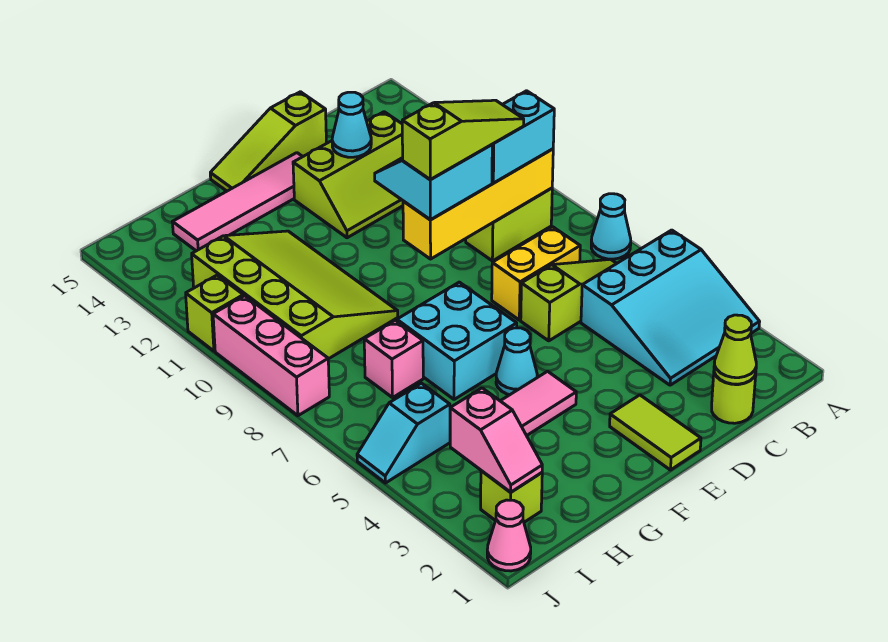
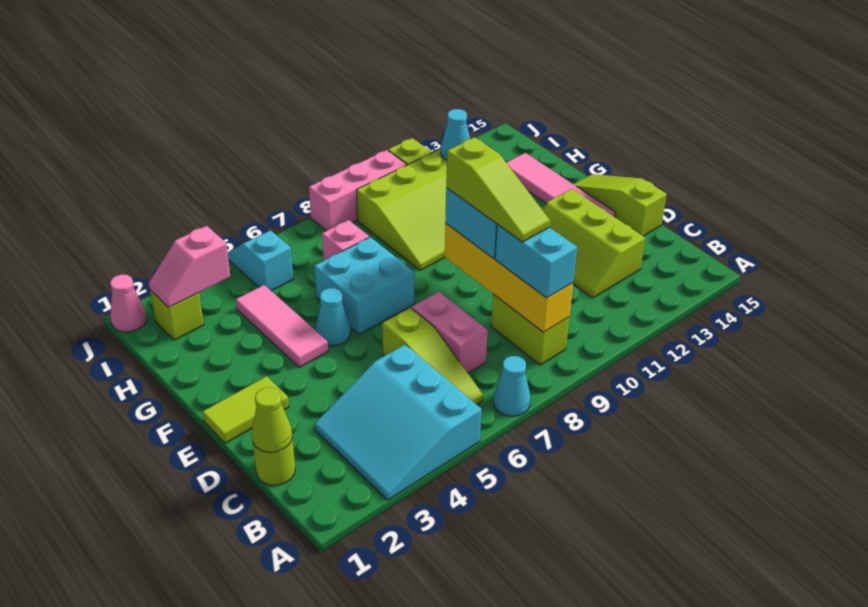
yellow brick C7:D7 level 1 -> pink brick C7:D7 level 1
cyan cone D13 level 2 -> cyan cone I12 level 2

